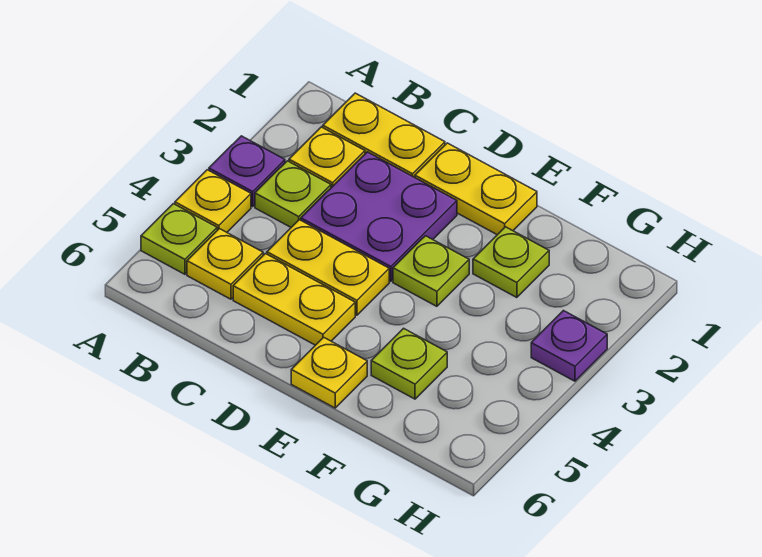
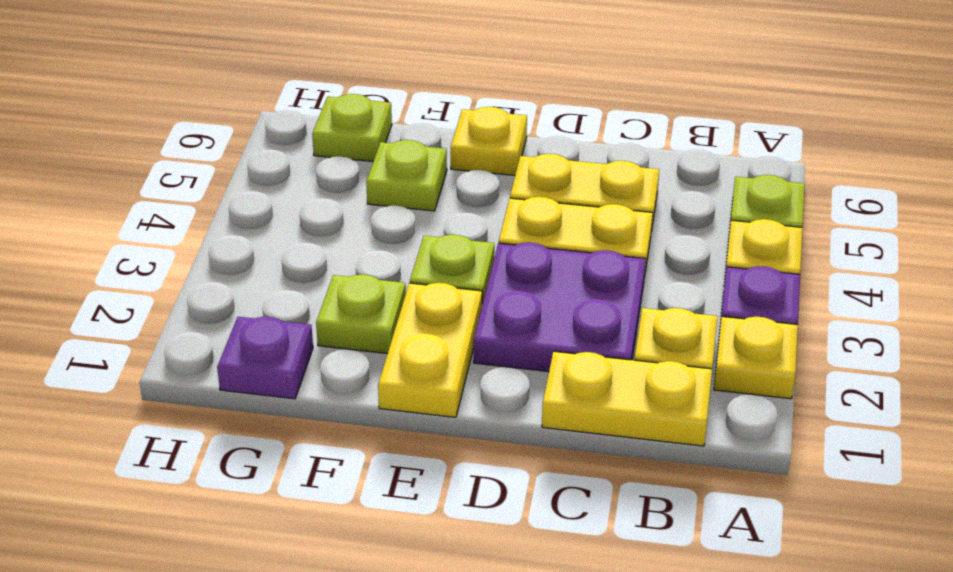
lime plate B3 level 1 -> lime plate G6 level 1
yellow plate B5 level 1 -> yellow plate A2 level 1
yellow plate D1:E1 level 1 -> yellow plate E1:E2 level 1
purple plate H3 level 1 -> purple plate G1 level 1

